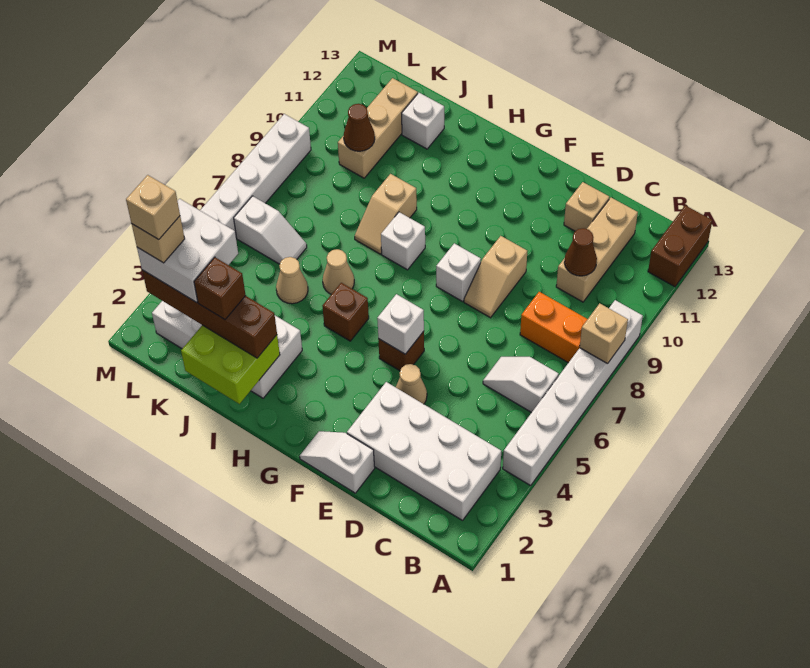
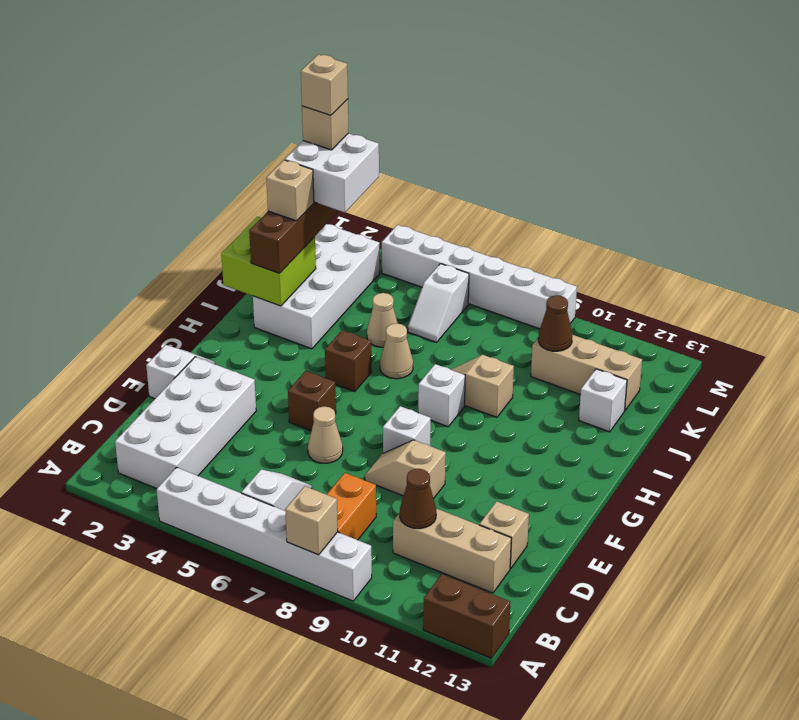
tan cone E4 level 1 -> tan cone E6 level 1
white brick F5 level 2 -> none
brown brick J2 level 4 -> tan brick J2 level 4

